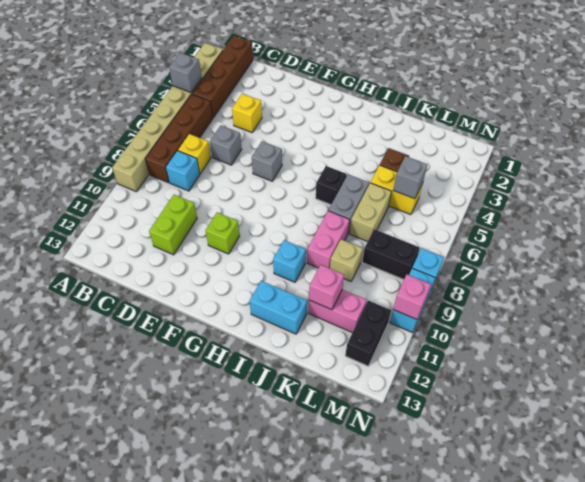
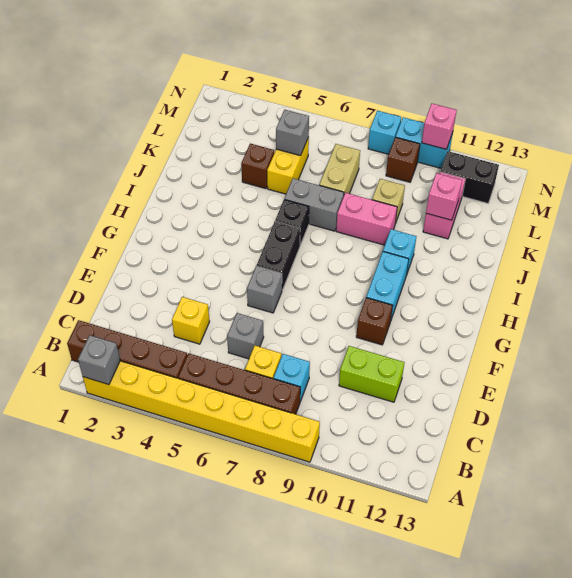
tan brick A2:A9 level 1 -> yellow brick A2:A9 level 1
grey brick A4 level 2 -> grey brick A2 level 2
lime brick F10 level 1 -> brown brick F10 level 1
cyan brick I12:J12 level 1 -> cyan brick G10:H10 level 1
tan brick K6:K7 level 1 -> tan brick K7:L7 level 1
black brick L8:M8 level 1 -> black brick G6:H6 level 1
none -> brown brick M9 level 1

